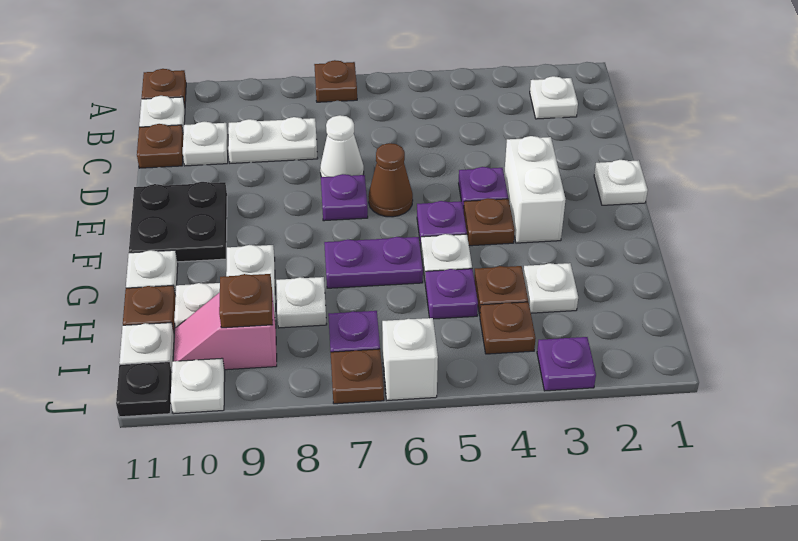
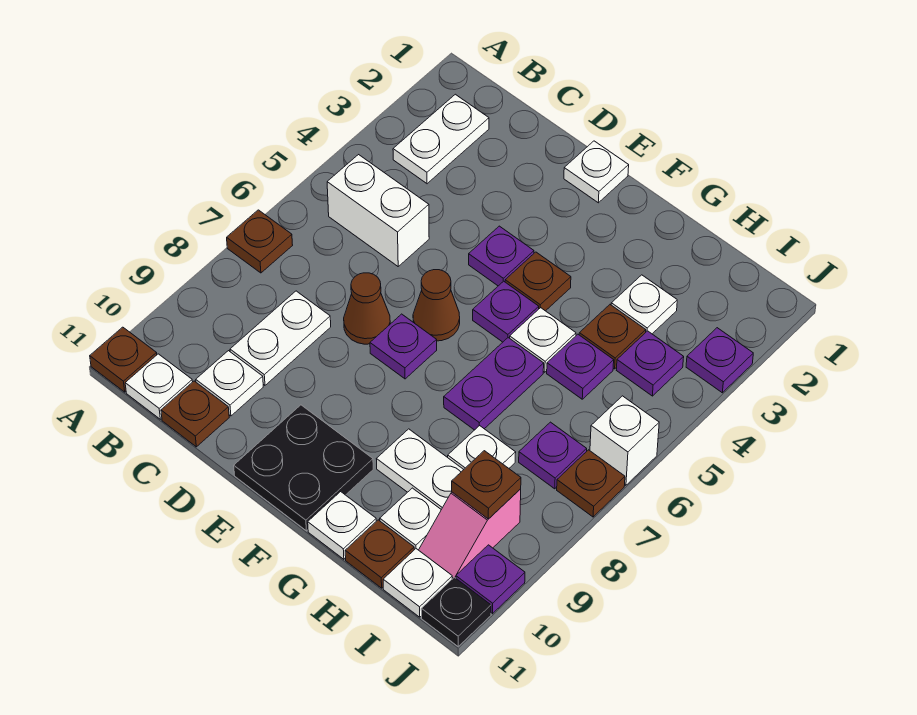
white plate B2 level 1 -> white plate B2:B3 level 1
white cone D7 level 1 -> brown cone D7 level 1
white brick E3:F3 level 1 -> white brick B5:C5 level 1
brown plate I4 level 1 -> purple plate I4 level 1
white plate J10 level 1 -> purple plate J10 level 1

